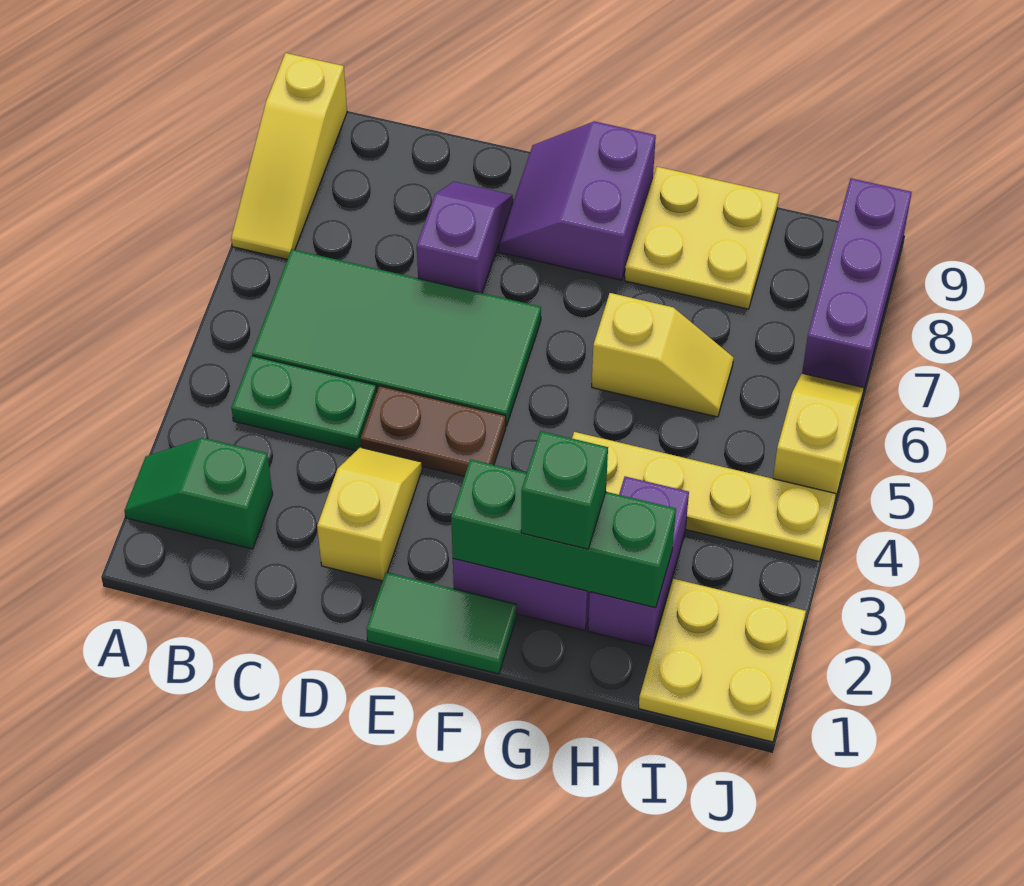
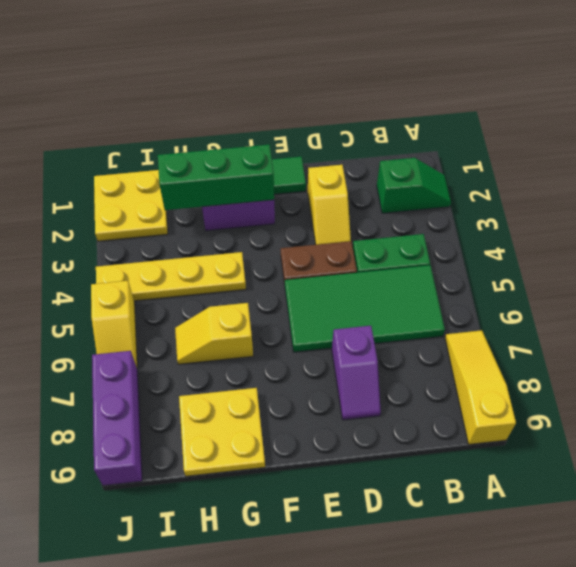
purple slope E8:F9 level 1 top F -> none
green brick G2 level 3 -> none
purple brick H2:H3 level 1 -> none

